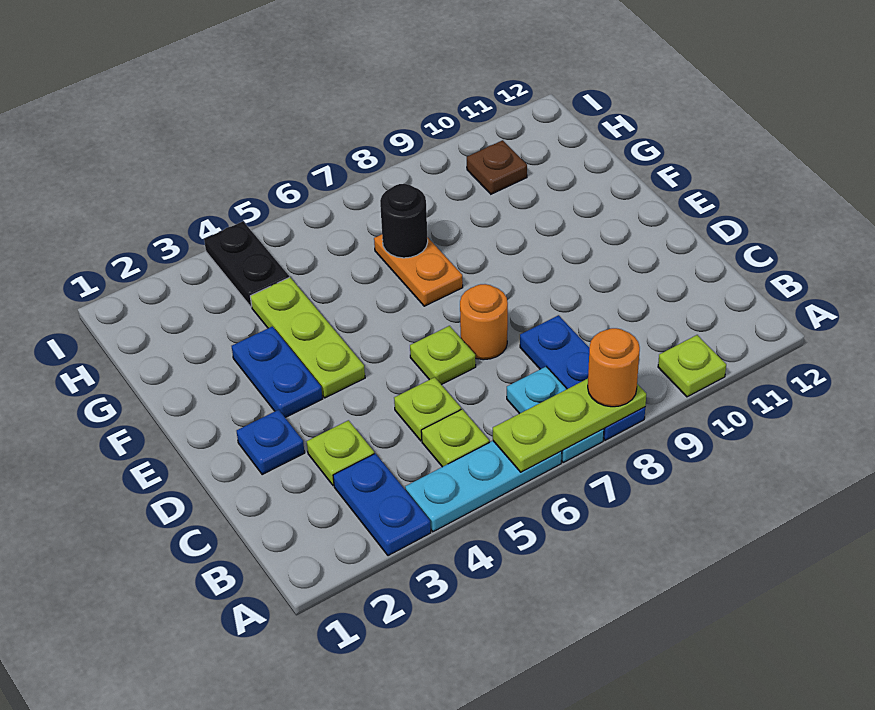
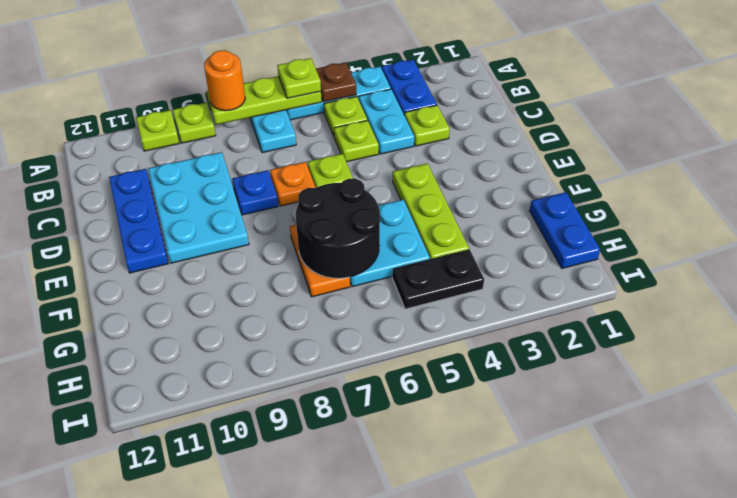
none -> lime plate A6 level 3
blue plate A8:C8 level 1 -> blue plate C11:E11 level 1
none -> lime plate A9 level 1
none -> cyan plate B4:C4 level 1
none -> cyan plate C9:E10 level 1
blue plate D2 level 1 -> blue plate D8 level 1
orange round brick D7 level 1 -> orange plate D7 level 1
blue plate E3:F3 level 1 -> blue plate G1:H1 level 1
none -> cyan plate F5:G6 level 1
black round brick G7 level 2 -> black round brick F6:G7 level 2
black plate H4:I4 level 1 -> black plate H4:H5 level 1
brown plate H10 level 1 -> brown plate A5 level 2

